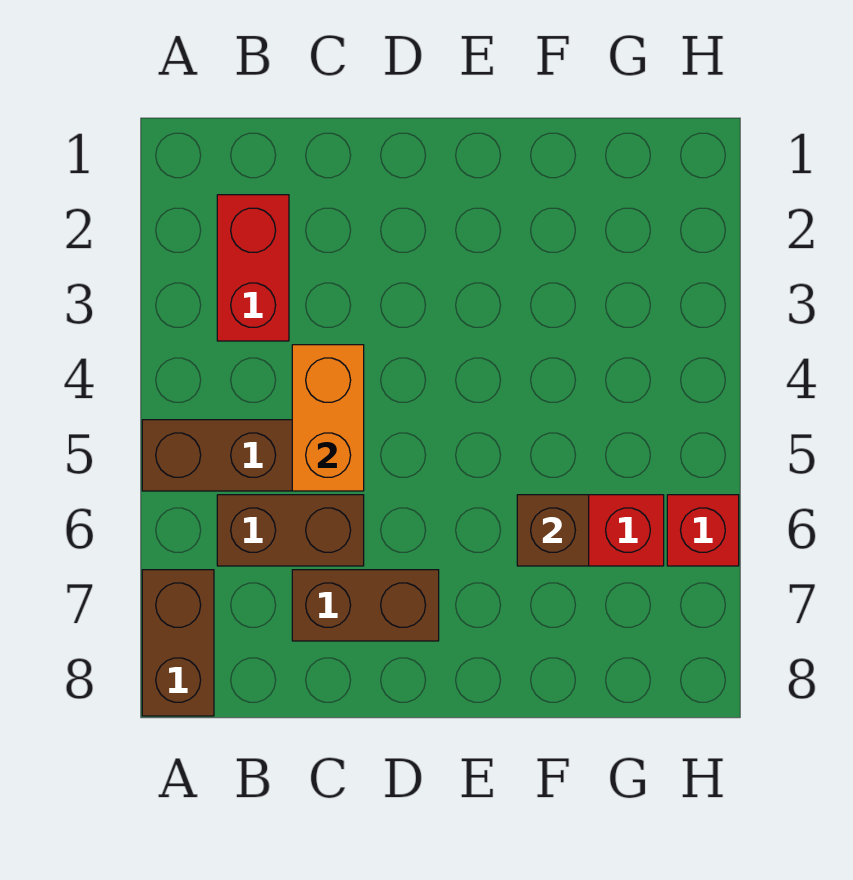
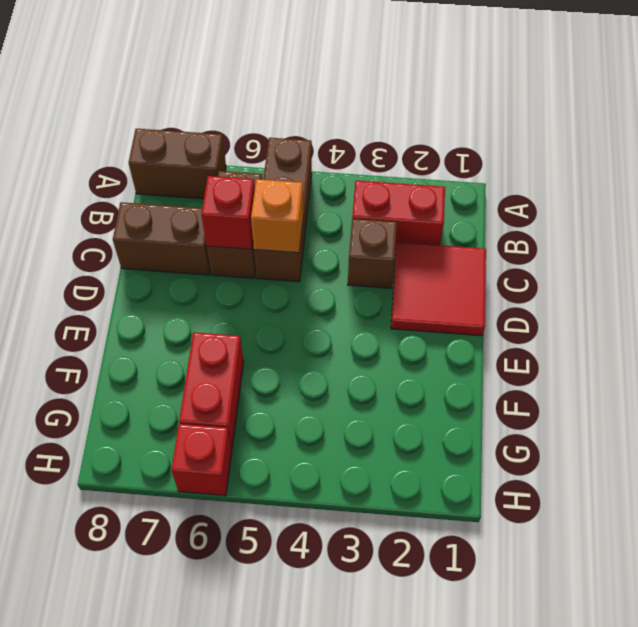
none -> red tile C1:D2 level 1
orange brick C4:C5 level 2 -> orange brick C5 level 2
none -> red brick C6 level 2
brown brick C7:D7 level 1 -> brown brick C7:C8 level 1
brown brick F6 level 2 -> brown brick C3 level 1

